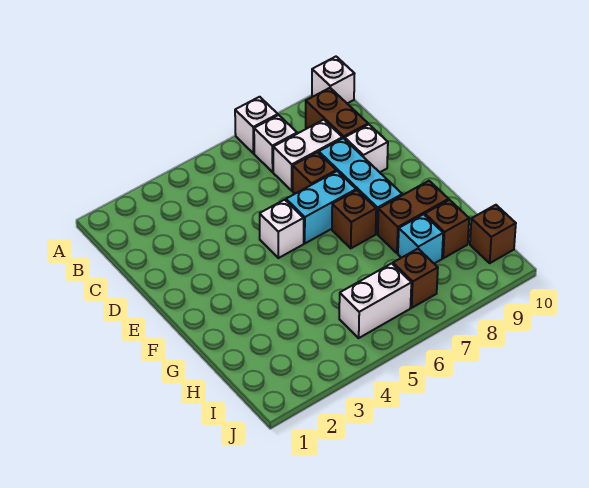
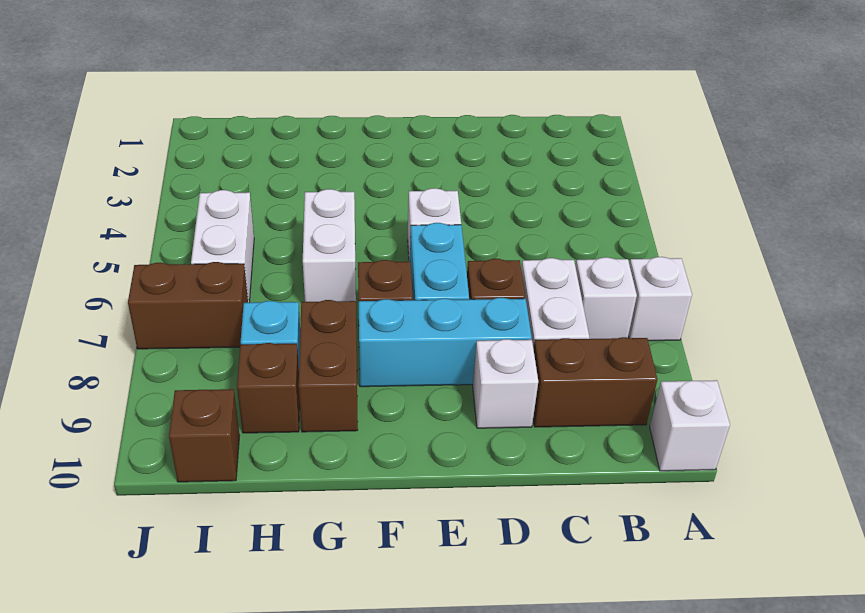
none -> white brick G5:G6 level 1
brown brick I7 level 1 -> brown brick I7:J7 level 1

